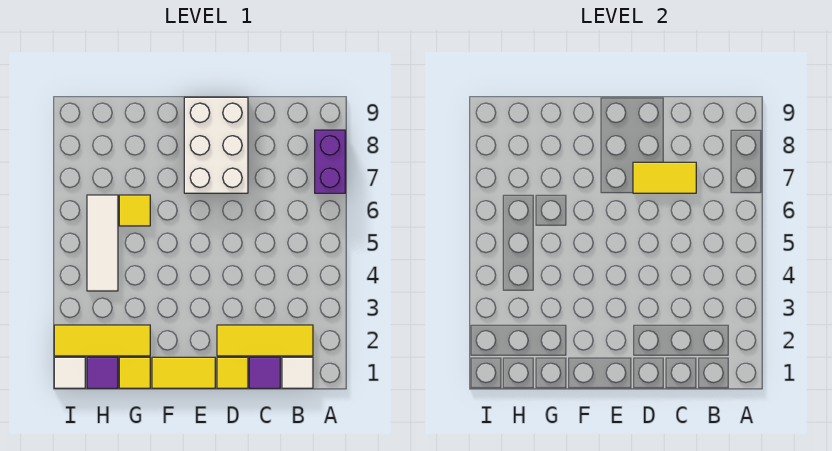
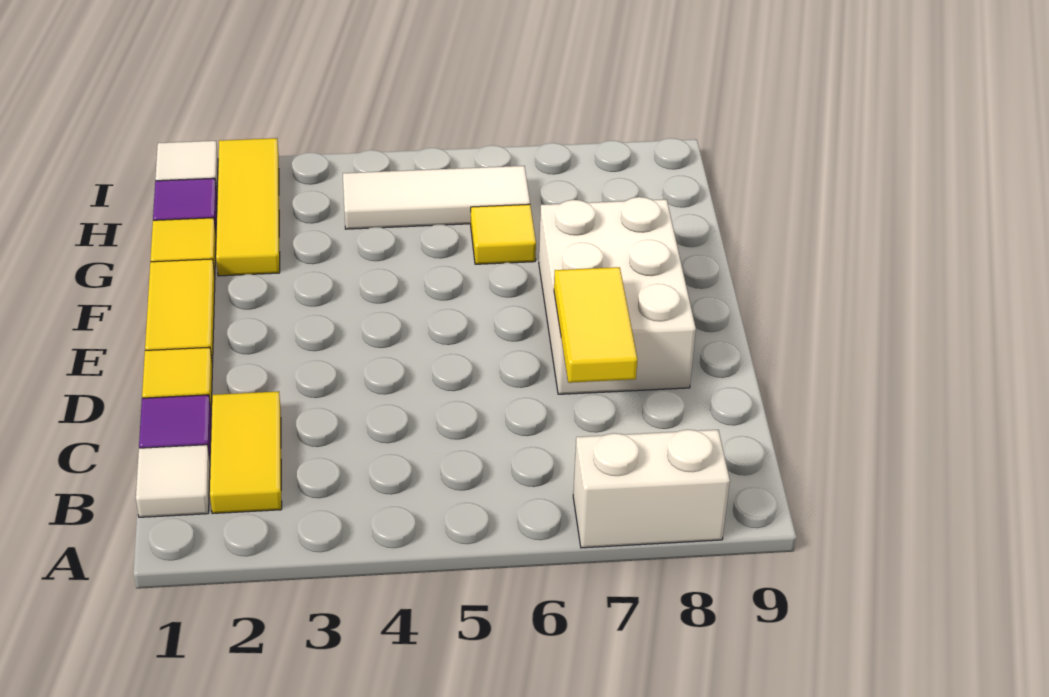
purple brick A7:A8 level 1 -> white brick A7:A8 level 1
yellow tile B2:D2 level 1 -> yellow tile B2:C2 level 1
white brick D7:E9 level 1 -> white brick D7:F8 level 1

